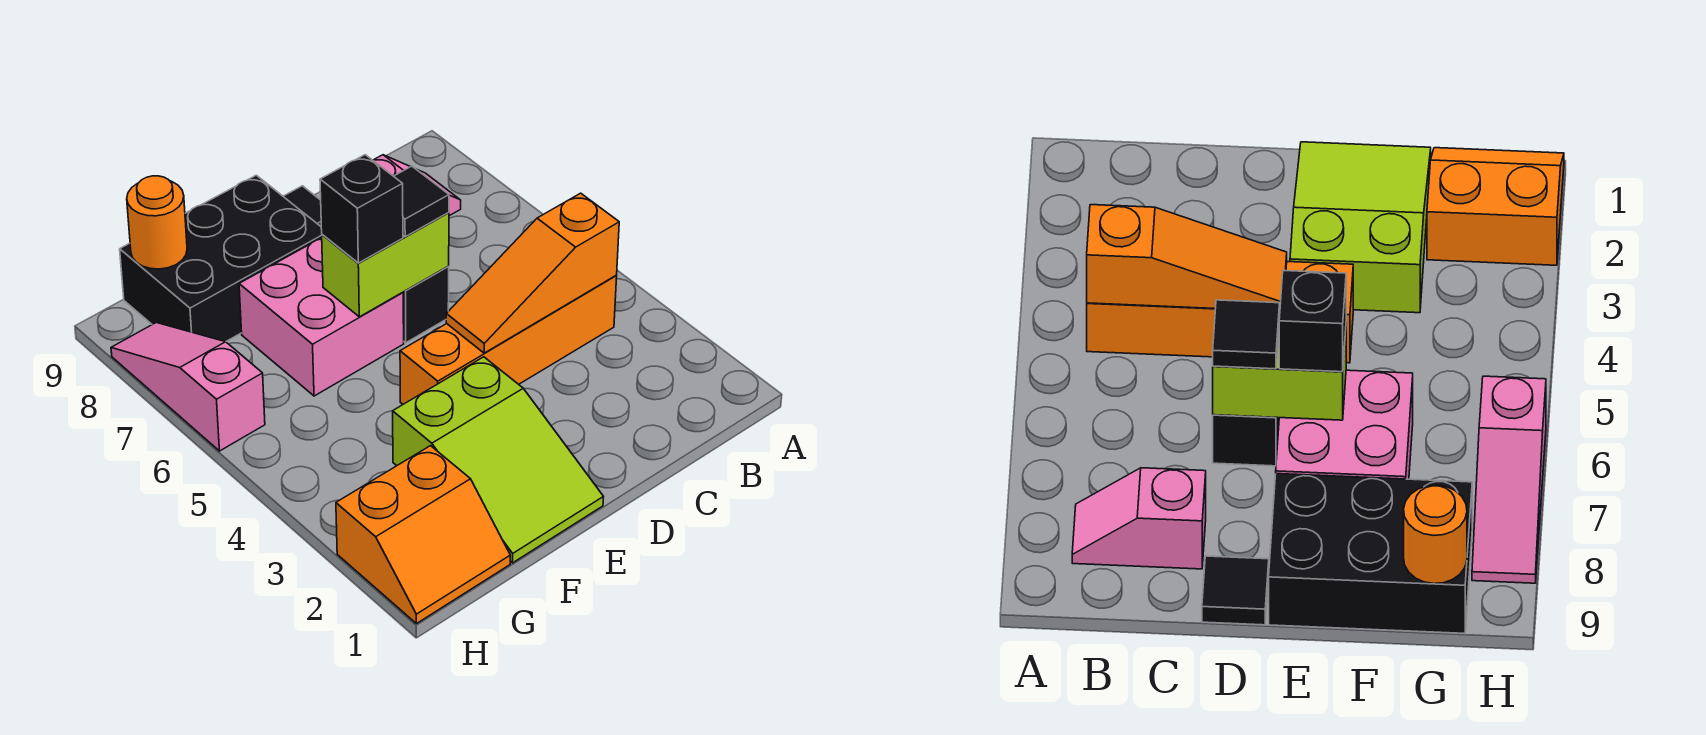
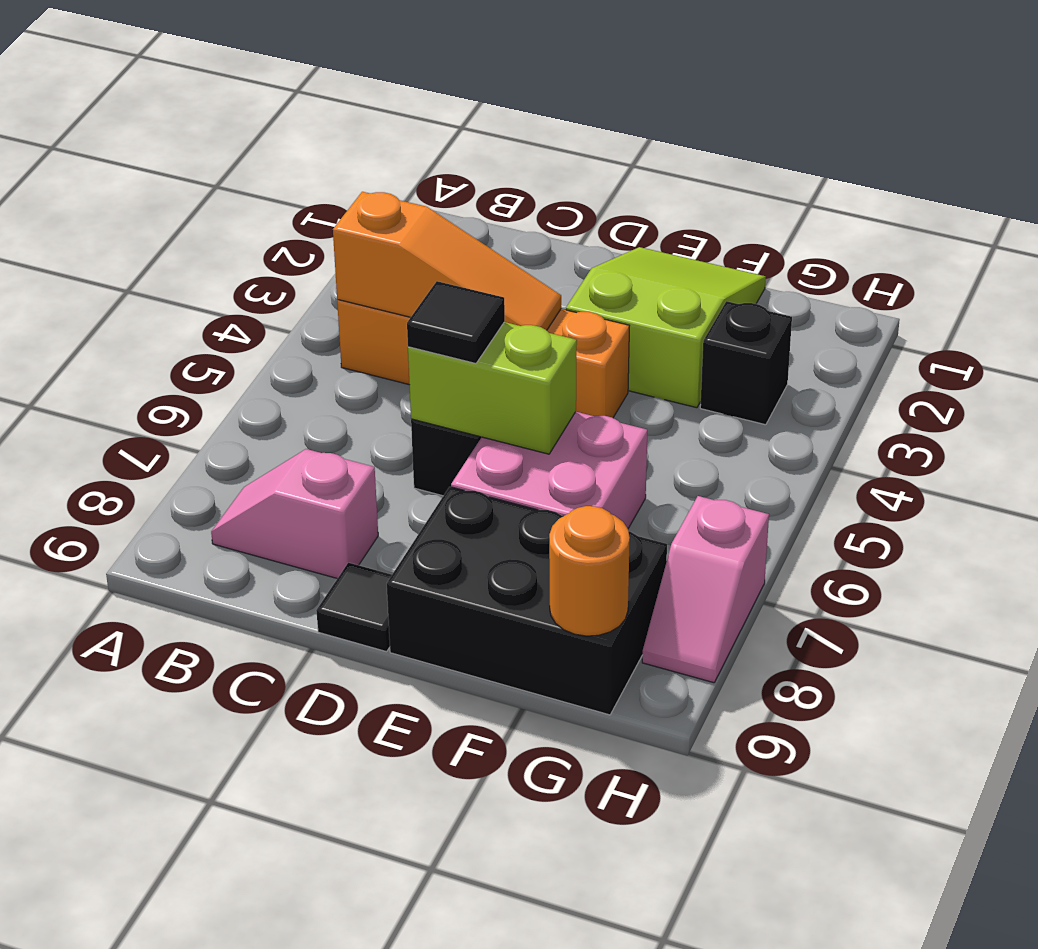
black brick E6 level 3 -> black brick G3 level 1
orange slope G1:H2 level 1 top 2 -> none
pink slope H6:H8 level 1 top 6 -> pink slope H7:H8 level 1 top 7

